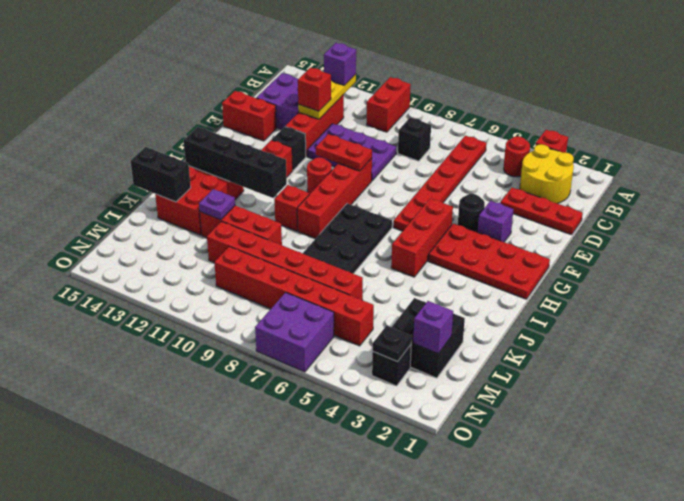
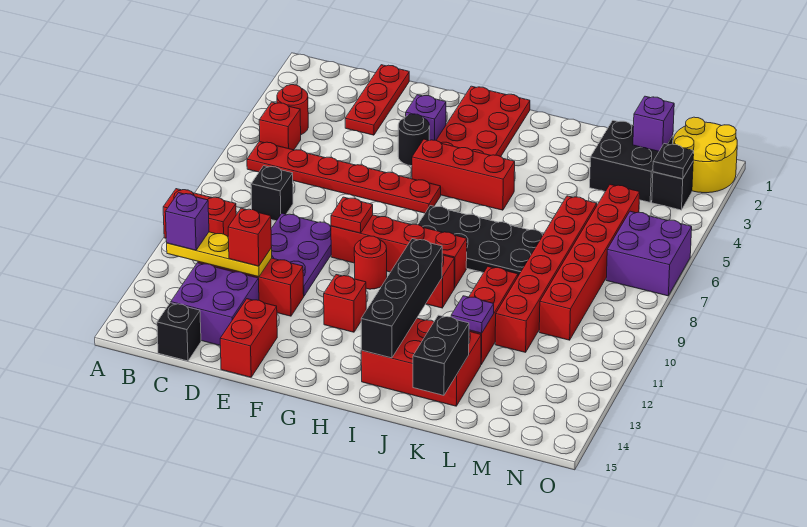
red brick A3 level 1 -> red brick B5 level 1
yellow round brick B2:C3 level 1 -> yellow round brick N1:O2 level 1
red plate F9:F10 level 2 -> red plate F9 level 2
black brick F12 level 1 -> black brick C15 level 1

